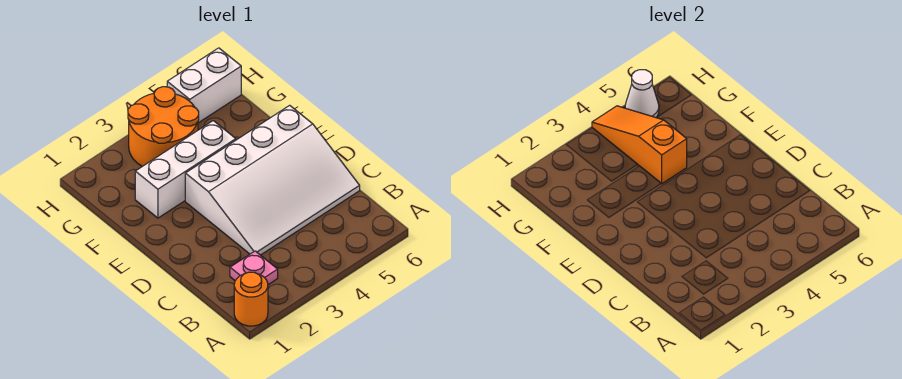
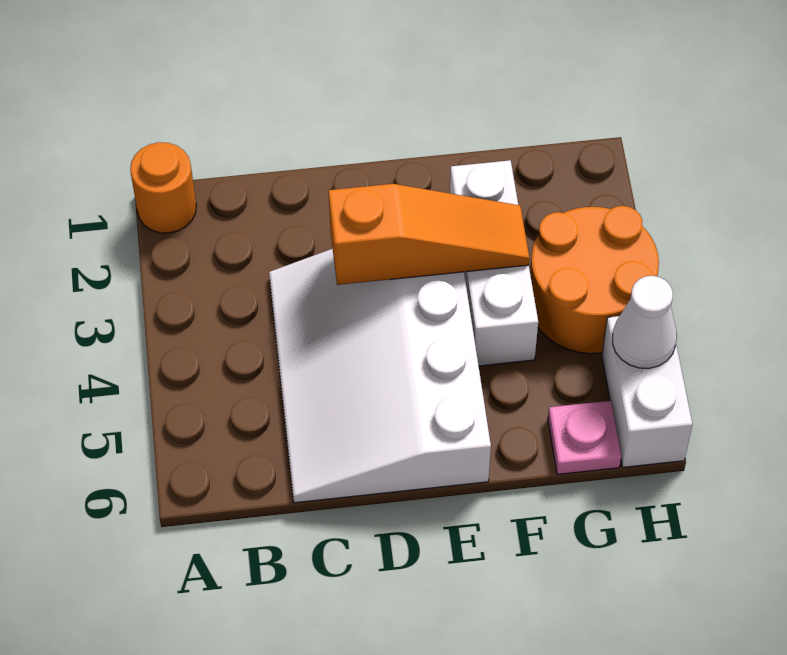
pink plate B2 level 1 -> pink plate G6 level 1
orange slope F4:H4 level 2 top F -> orange slope D3:F3 level 2 top D

